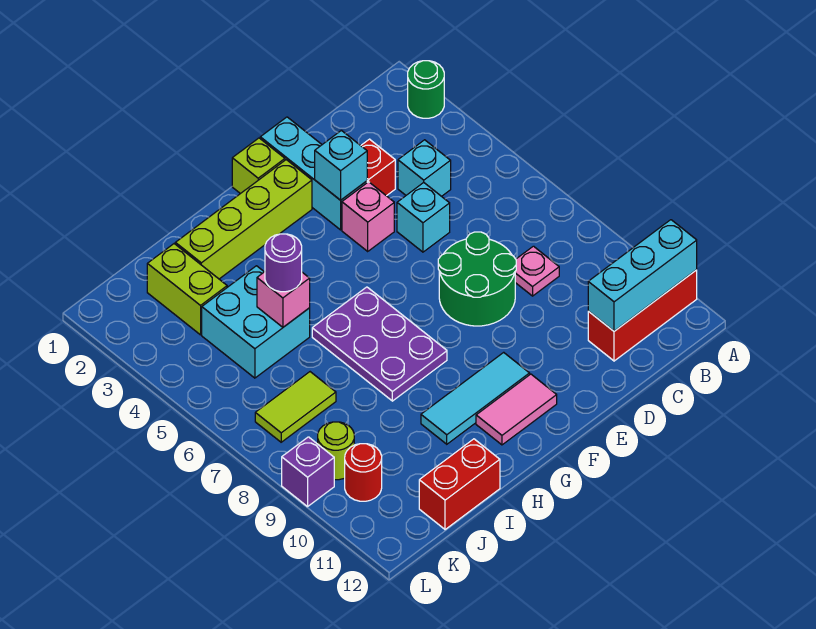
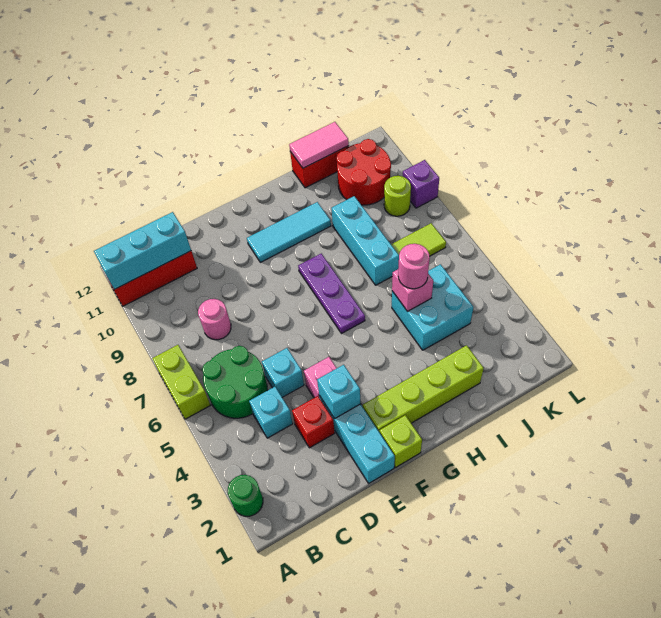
pink plate C8 level 1 -> pink round brick C8 level 1
green round brick D7:E8 level 1 -> green round brick B5:C6 level 1
pink tile F11:G11 level 1 -> pink tile I12:J12 level 2
purple plate G6:H8 level 1 -> purple plate G6:G8 level 1
purple round brick I5 level 3 -> pink round brick I5 level 3
none -> cyan brick I7:I9 level 1
lime brick J2:J3 level 1 -> lime brick A6:A7 level 1
red round brick K10 level 1 -> red round brick J10:K11 level 1

